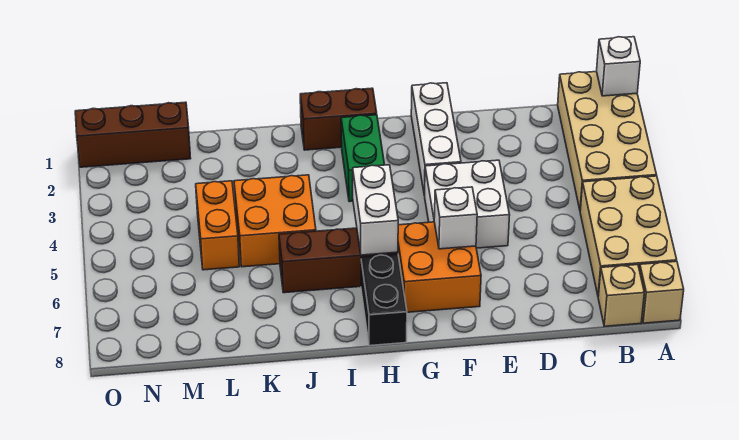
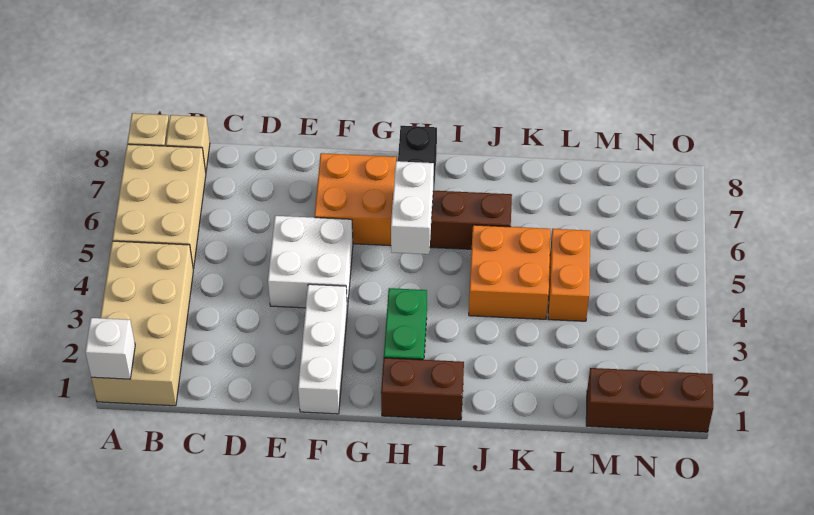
white brick F6 level 2 -> none

